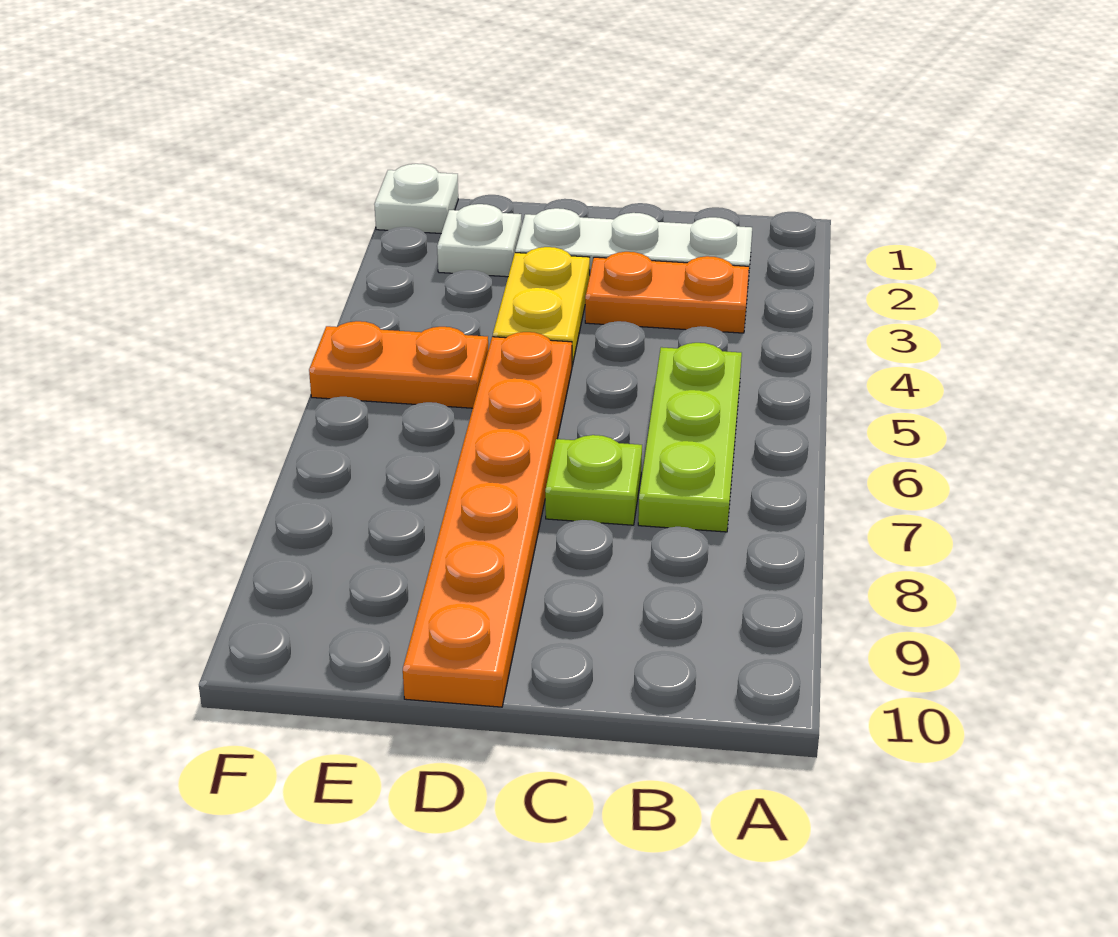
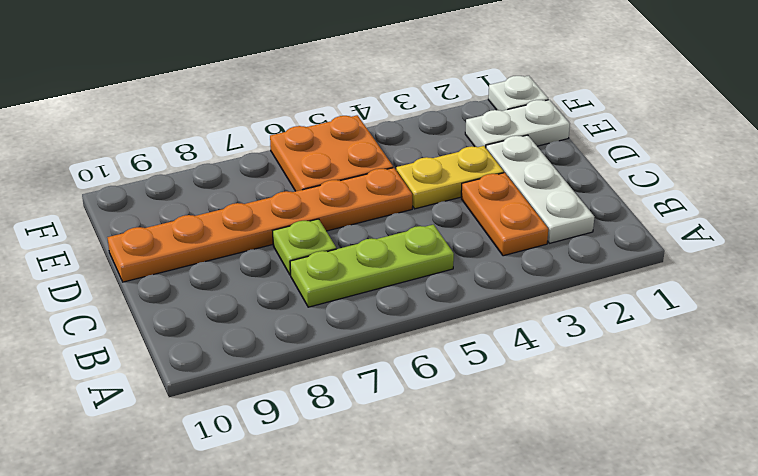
white plate E2 level 1 -> white plate E1:E2 level 1
orange plate E5:F5 level 1 -> orange plate E5:F6 level 1

